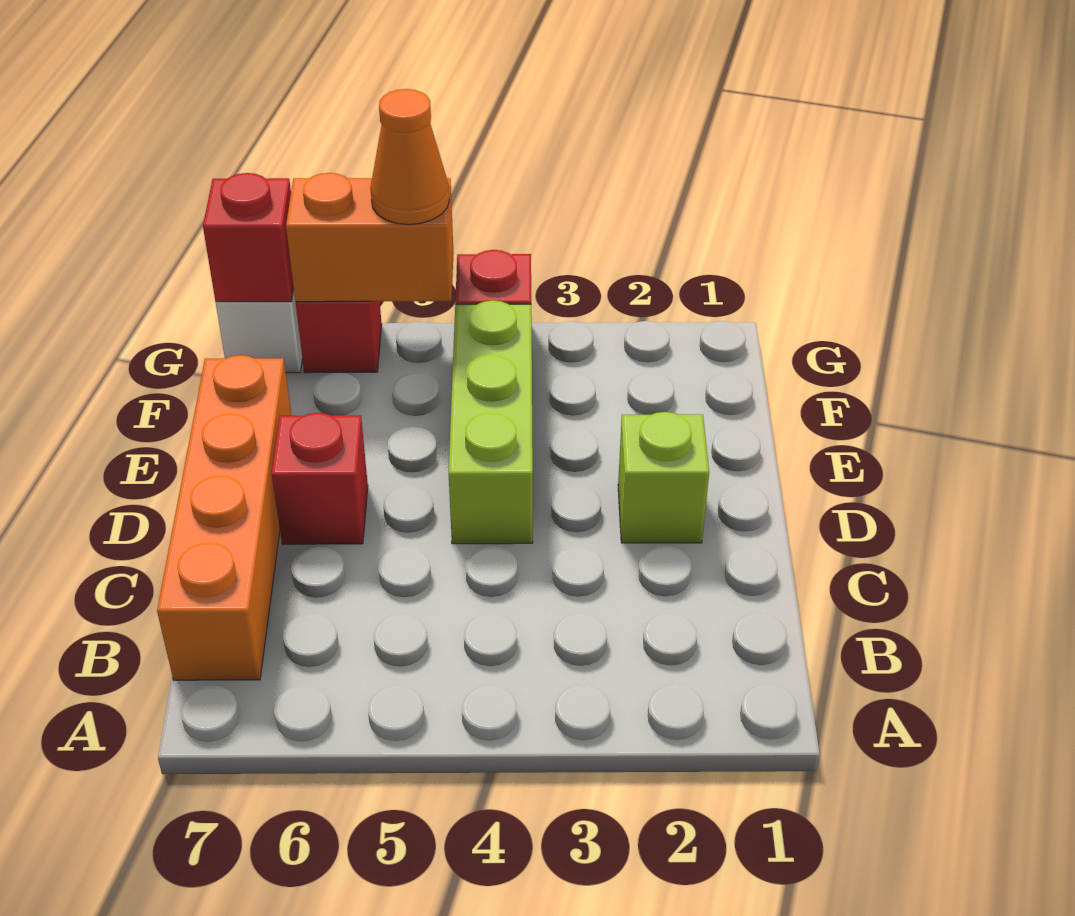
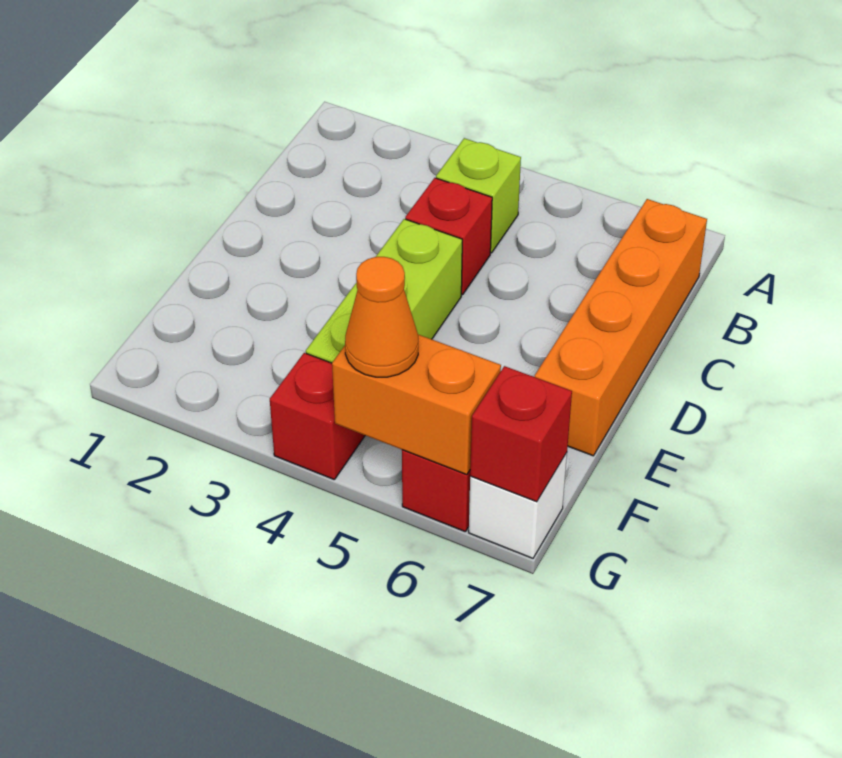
lime brick D2 level 1 -> lime brick B4 level 1
red brick D6 level 1 -> red brick C4 level 1

